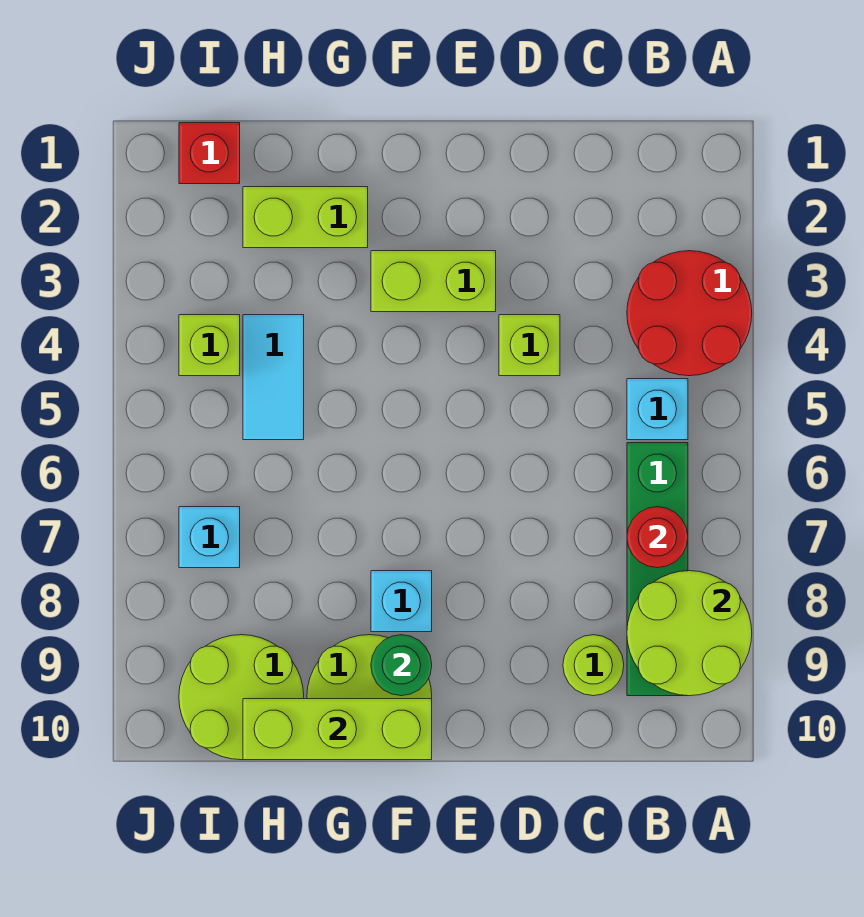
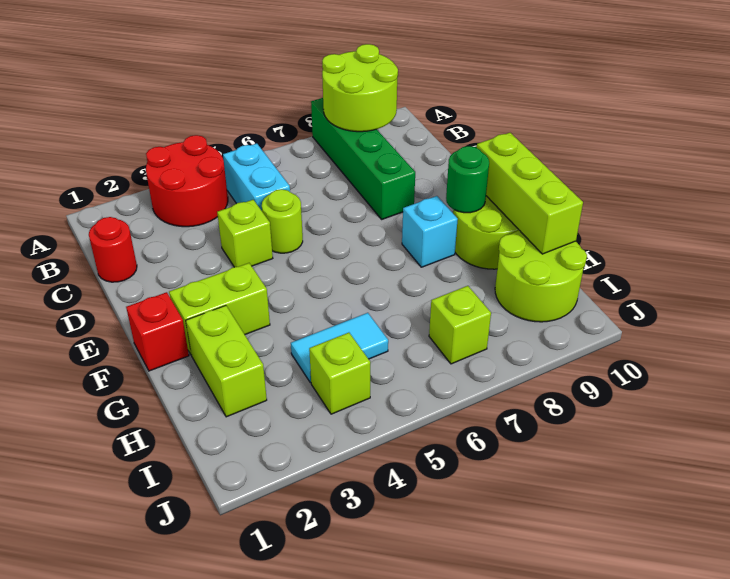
cyan brick B5 level 1 -> cyan brick B5:C5 level 1
green brick B6:B9 level 1 -> green brick A8:D8 level 1
red round brick B7 level 2 -> red round brick C1 level 1
lime round brick C9 level 1 -> lime round brick D5 level 1
lime brick E3:F3 level 1 -> lime brick F2:F3 level 1
red brick I1 level 1 -> red brick F1 level 1
cyan brick I7 level 1 -> lime brick I7 level 1

